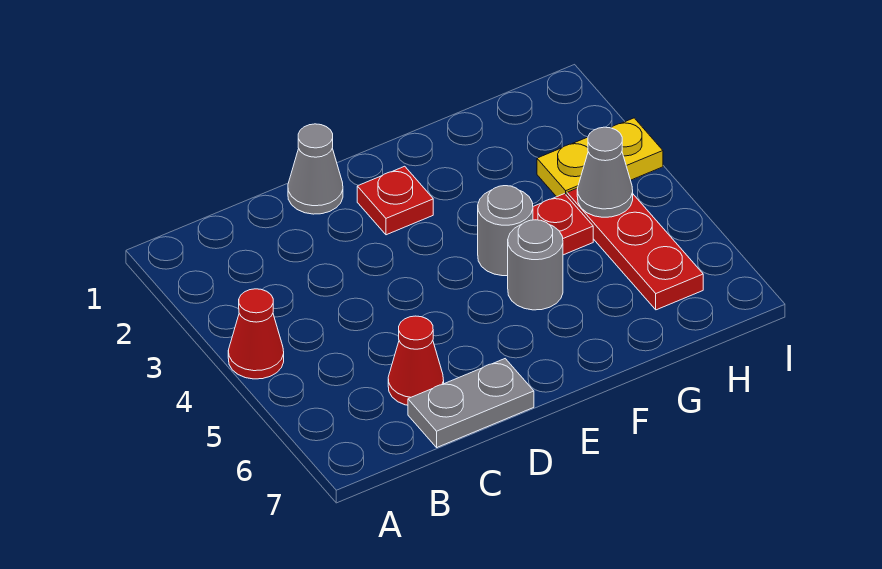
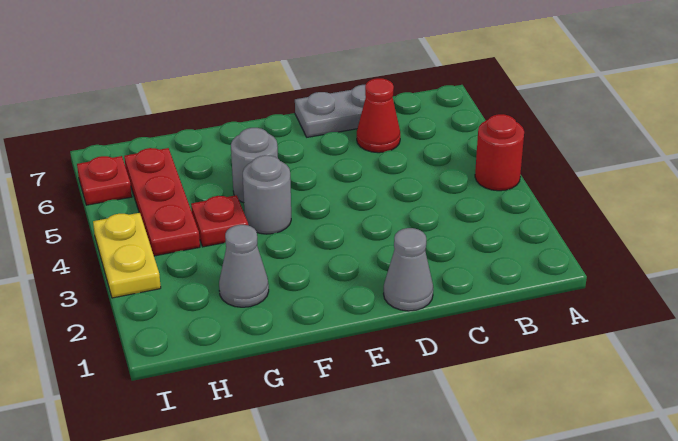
red cone A4 level 1 -> red round brick A4 level 1
red plate E2 level 1 -> red plate I6 level 1
yellow plate H3:I3 level 1 -> yellow plate I3:I4 level 1
grey cone H4 level 2 -> grey cone G2 level 1

